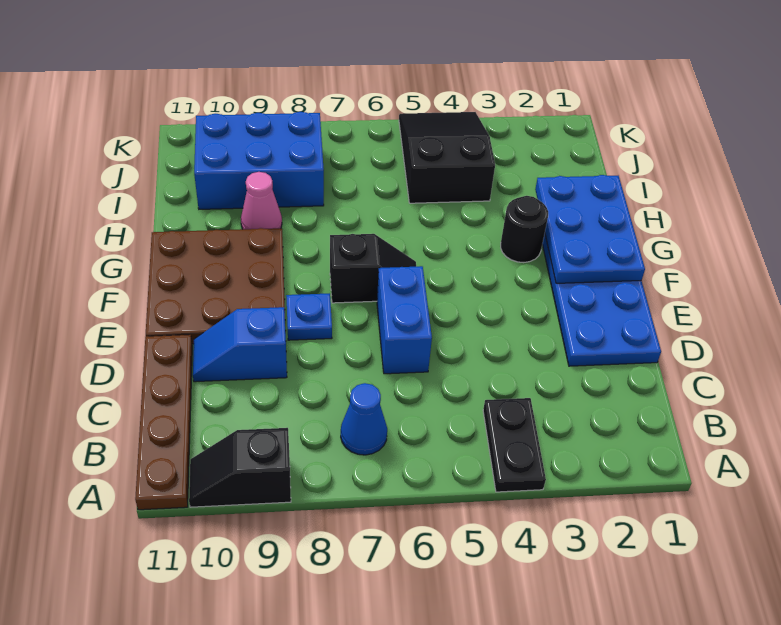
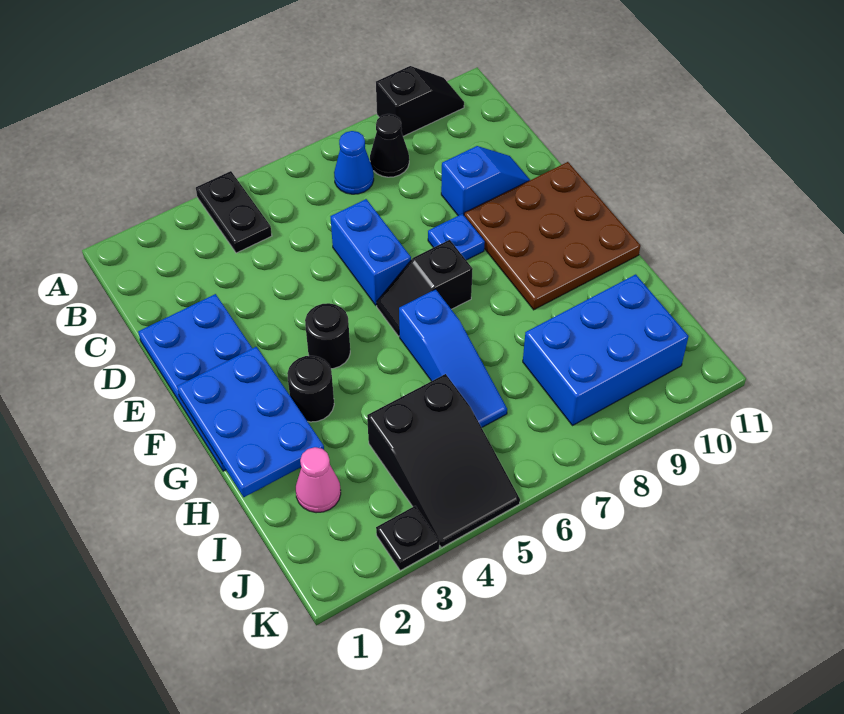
brown plate A11:D11 level 1 -> none
none -> black cone B8 level 1
none -> black round brick F4 level 1
none -> blue slope G6:I6 level 1 top G
pink cone H9 level 1 -> pink cone I2 level 1
none -> black plate K3 level 1

